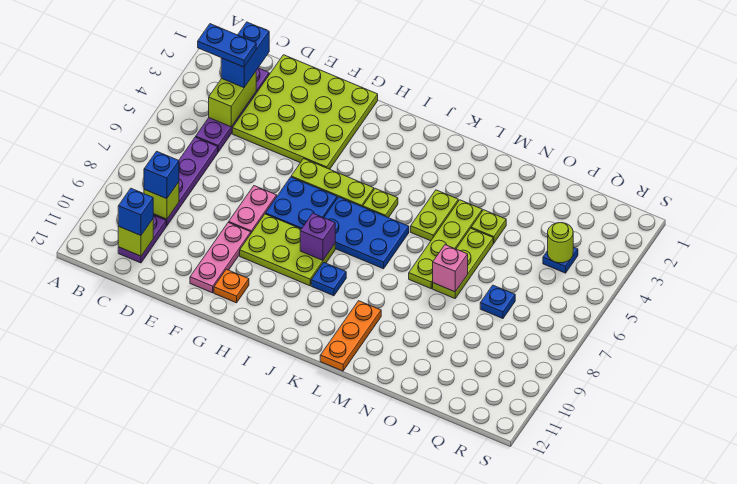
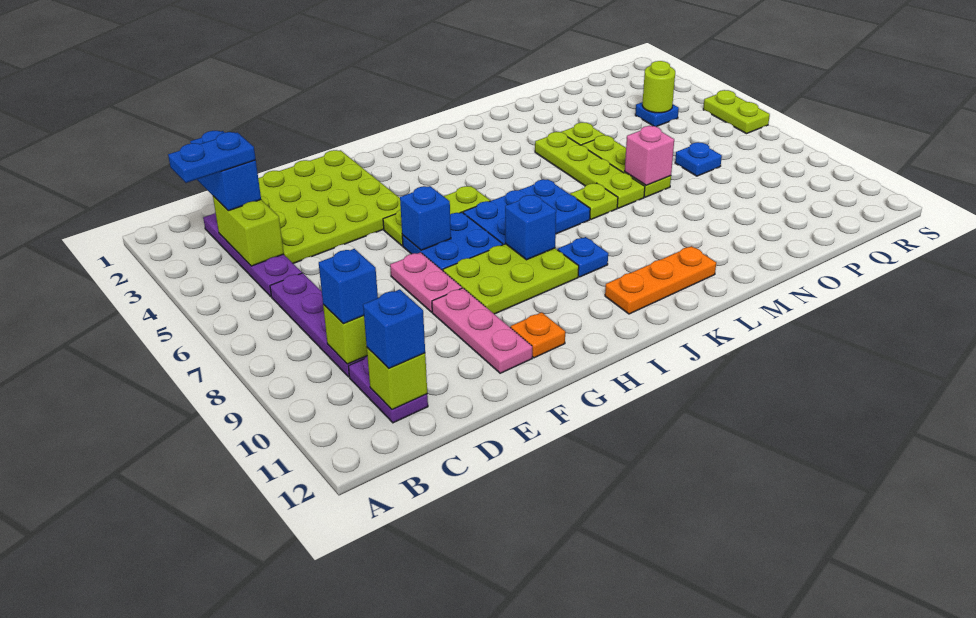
none -> blue brick G6 level 2
purple brick I8 level 2 -> blue brick I8 level 2
lime plate J5 level 1 -> lime plate L7 level 1
lime plate L4:L5 level 1 -> lime plate S5:S6 level 1
orange plate L10:L12 level 1 -> orange plate J11:L11 level 1

